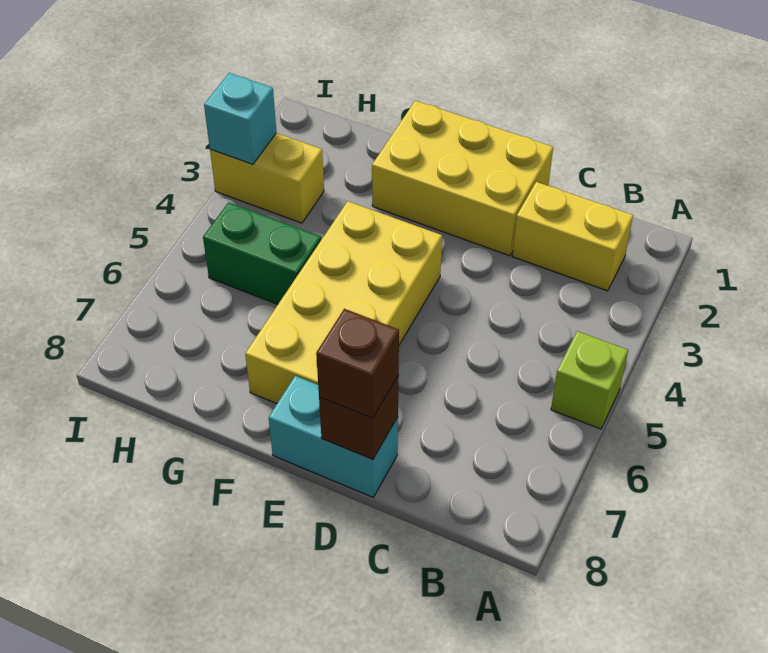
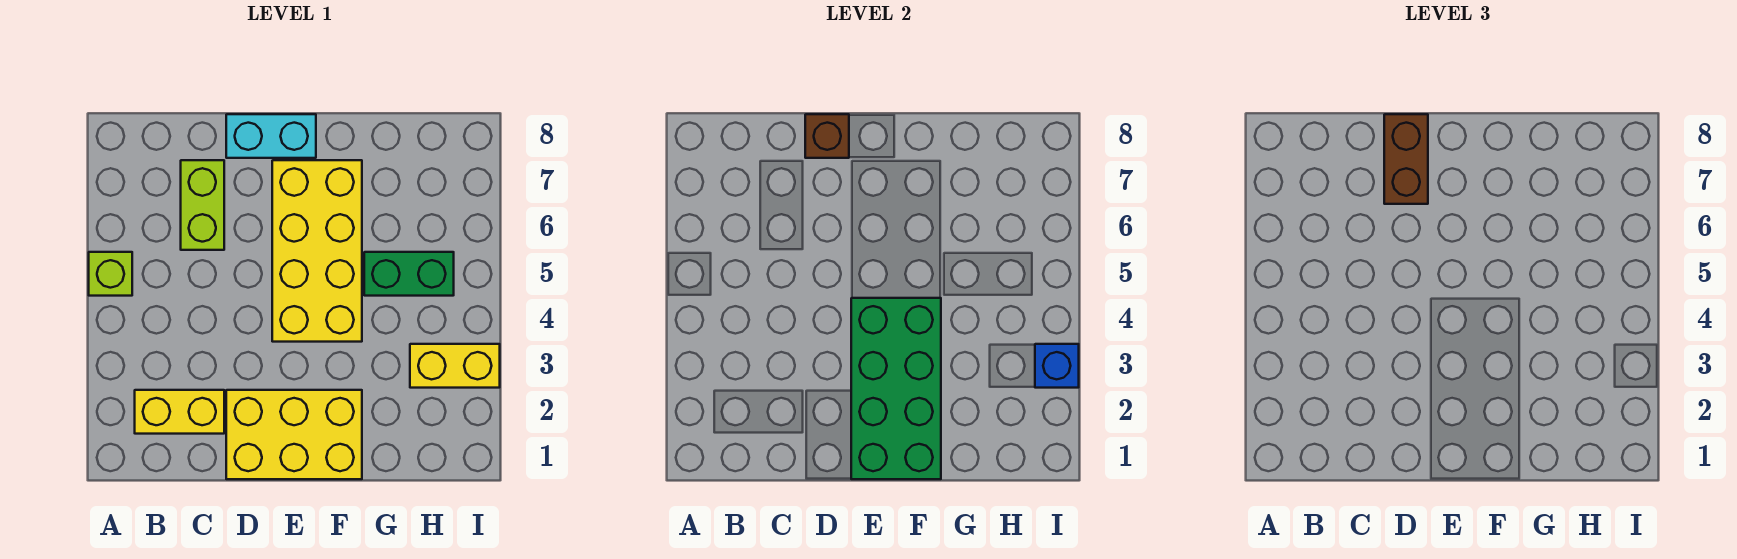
none -> lime brick C6:C7 level 1
brown brick D8 level 3 -> brown brick D7:D8 level 3
none -> green brick E1:F4 level 2
cyan brick I3 level 2 -> blue brick I3 level 2

